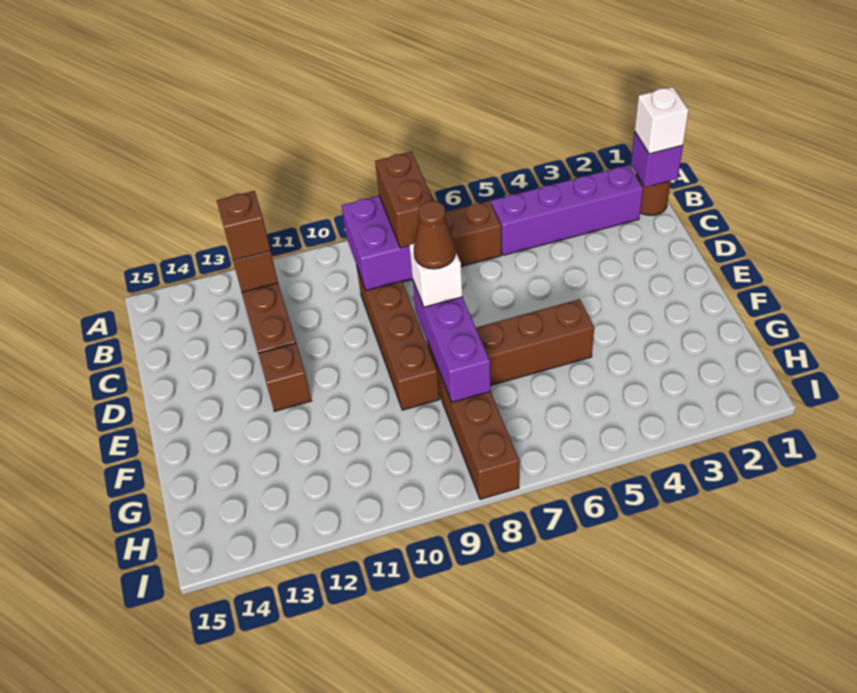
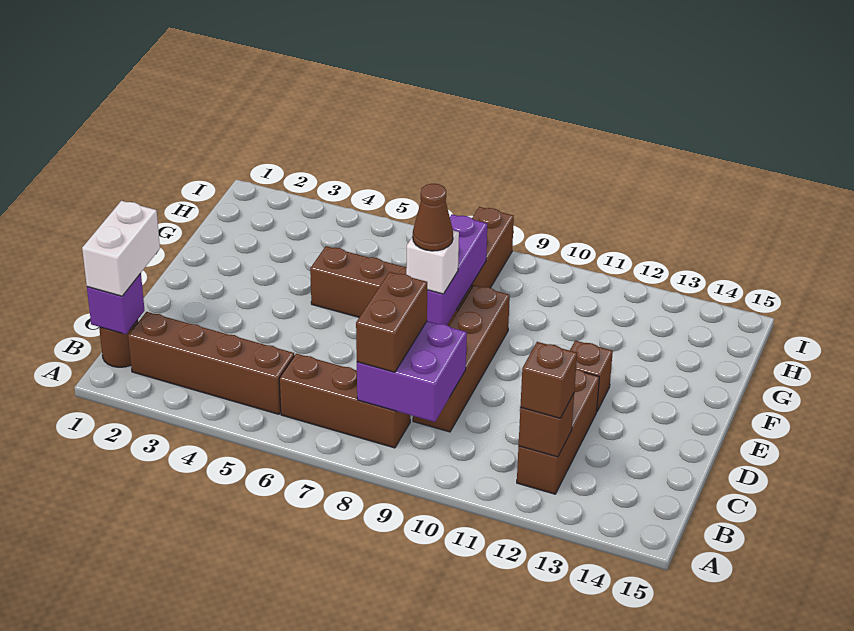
white brick B1 level 3 -> white brick B1:C1 level 3
purple brick B2:B5 level 1 -> brown brick B2:B5 level 1

